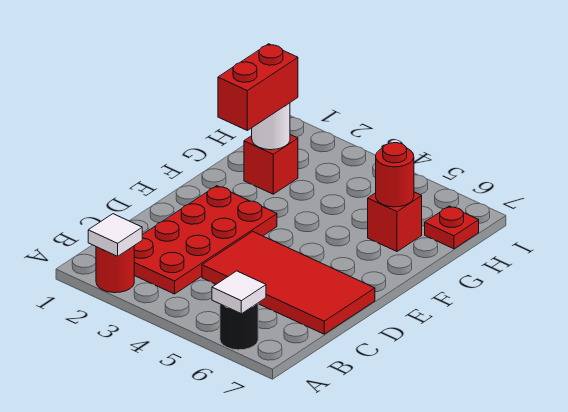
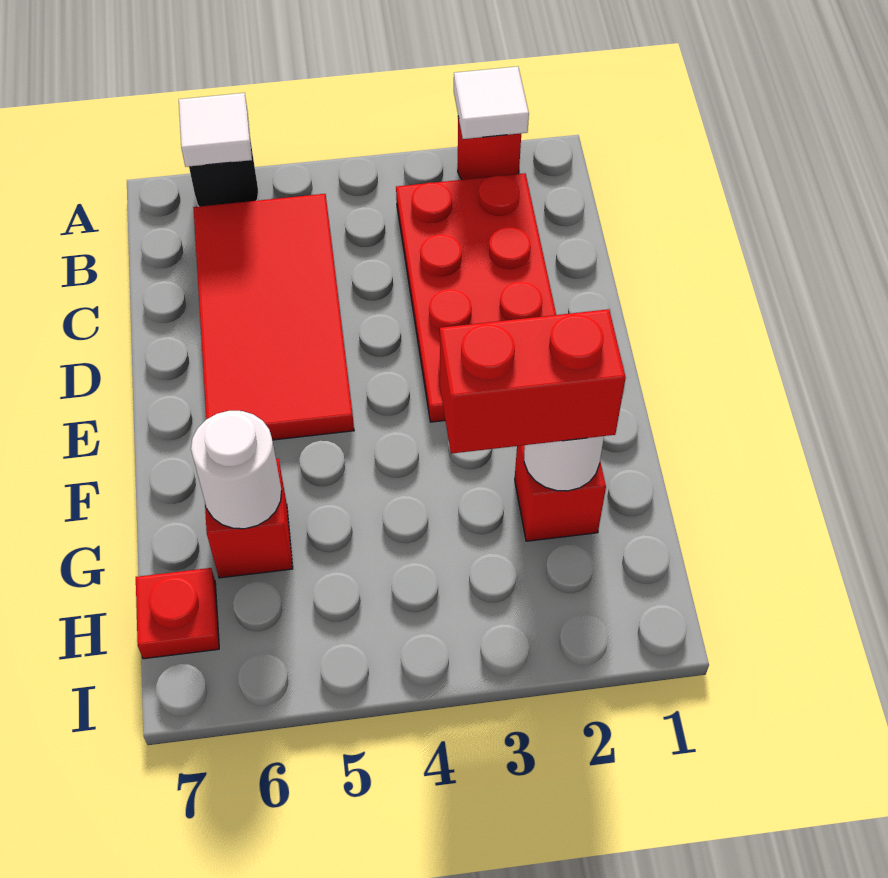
red tile C4:D7 level 1 -> red tile B5:E6 level 1
red brick F2:G2 level 3 -> red brick G2:G3 level 3
red round brick G6 level 2 -> white round brick G6 level 2

